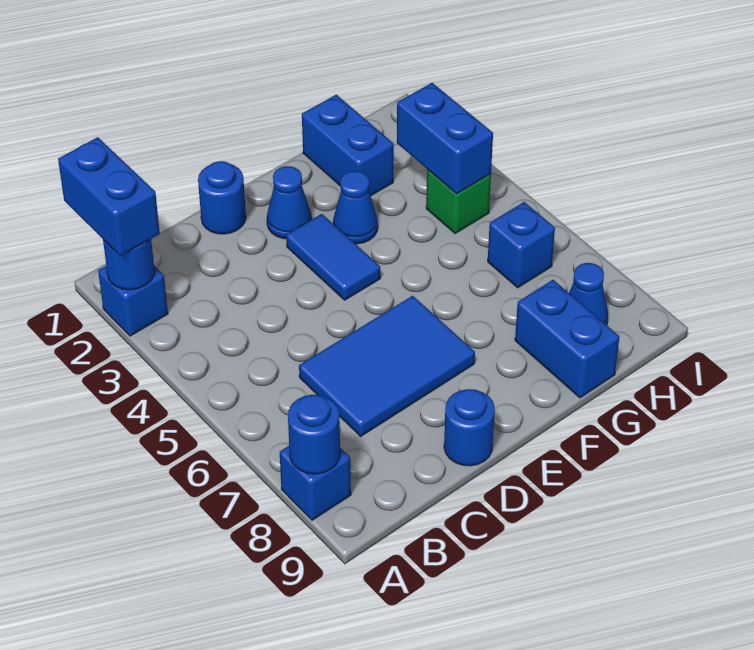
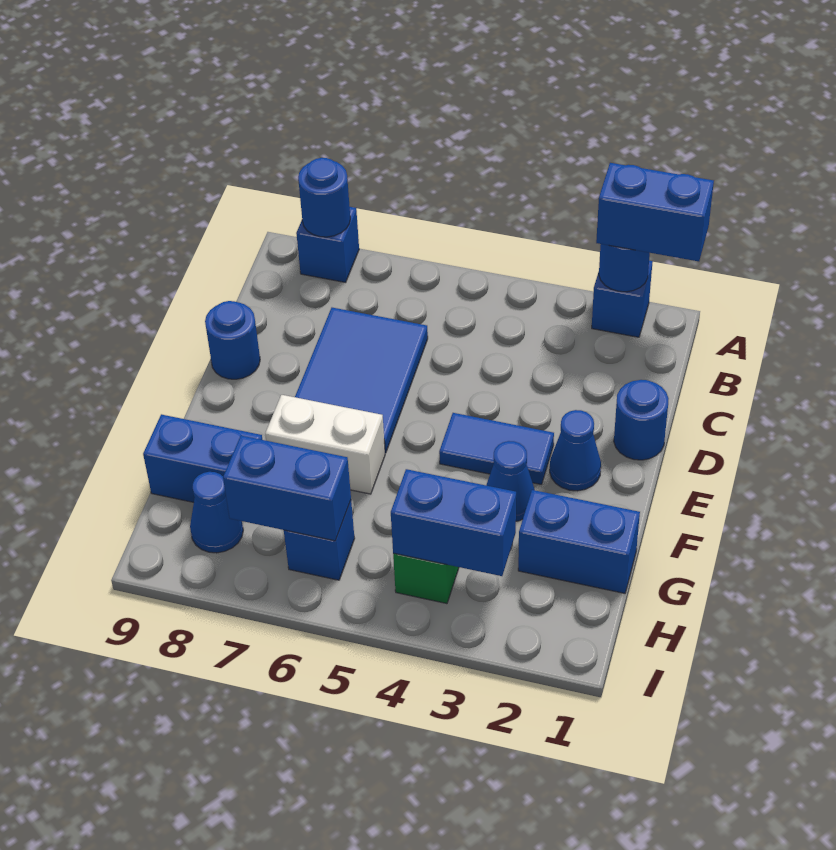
none -> white brick F6:F7 level 1
none -> blue brick H6:H7 level 2

